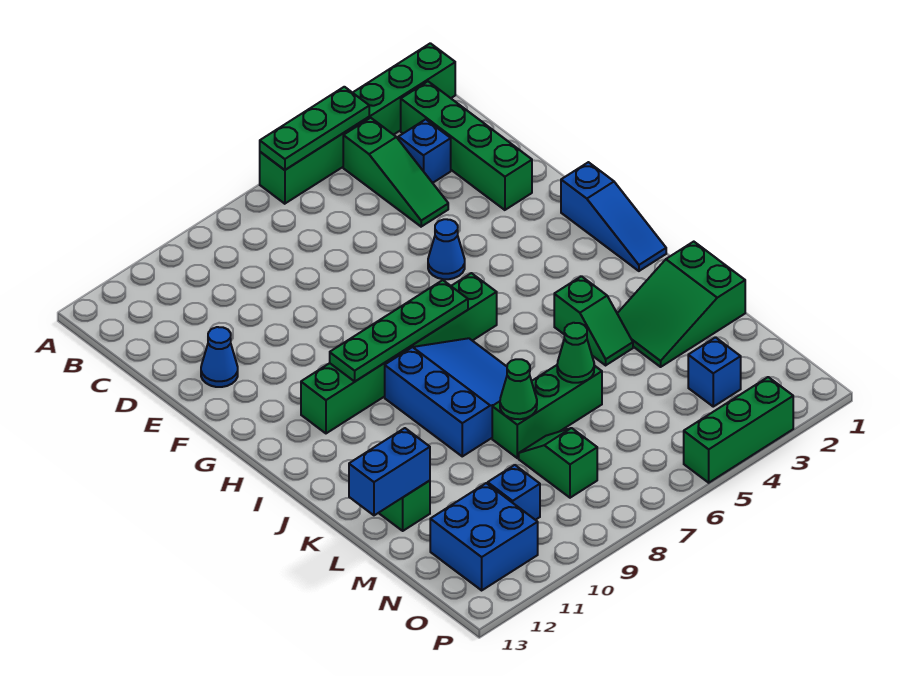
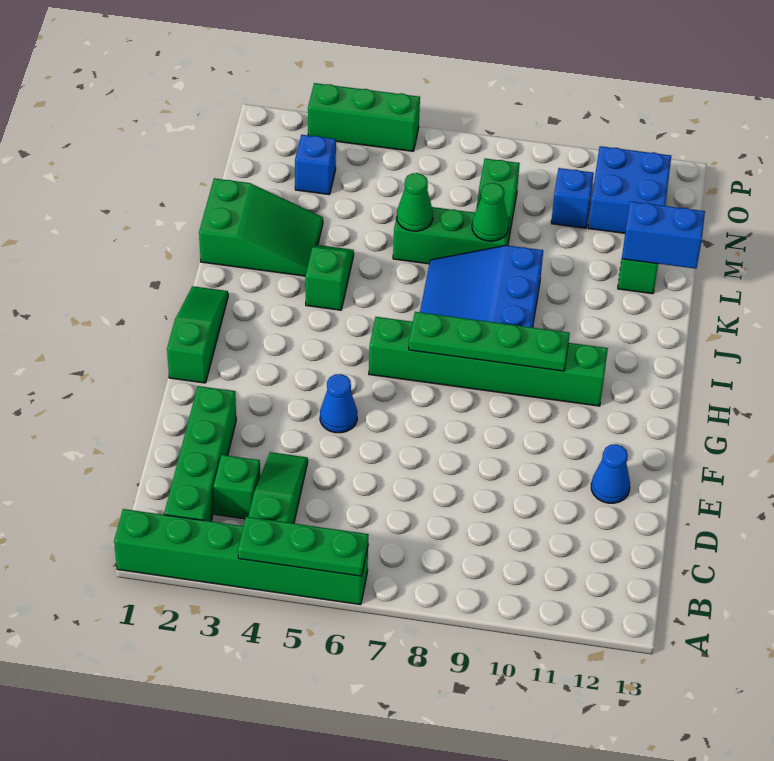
blue brick C3 level 1 -> green brick C3 level 1
blue slope G1:I1 level 1 top G -> green slope G1:I1 level 1 top G

